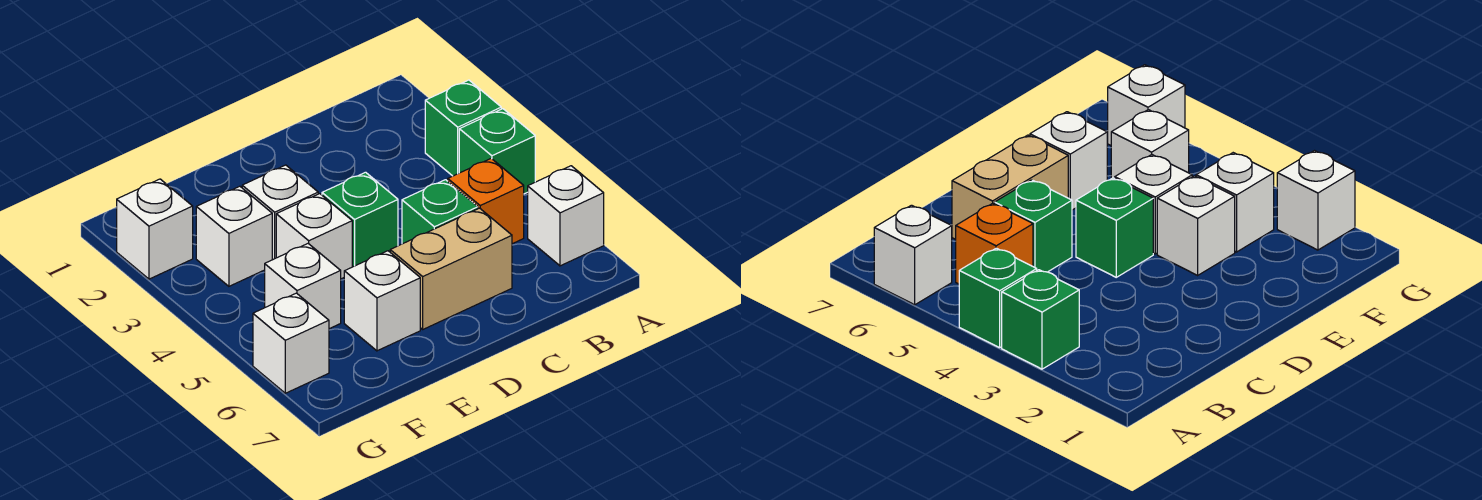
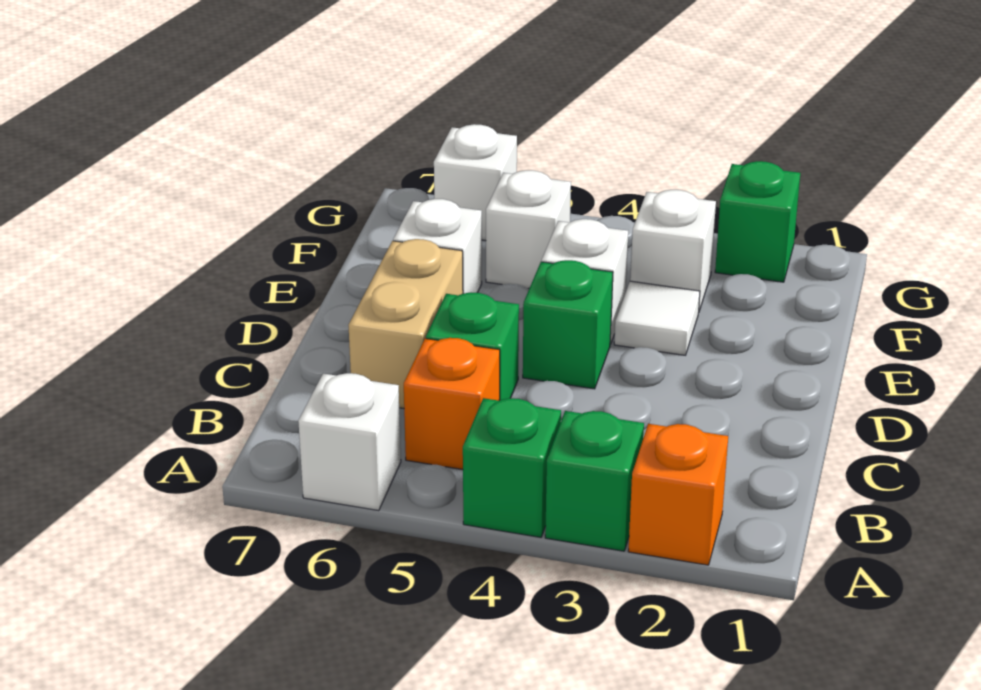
none -> orange brick A2 level 1
white brick E3 level 1 -> white tile E3 level 1
white brick G2 level 1 -> green brick G2 level 1

